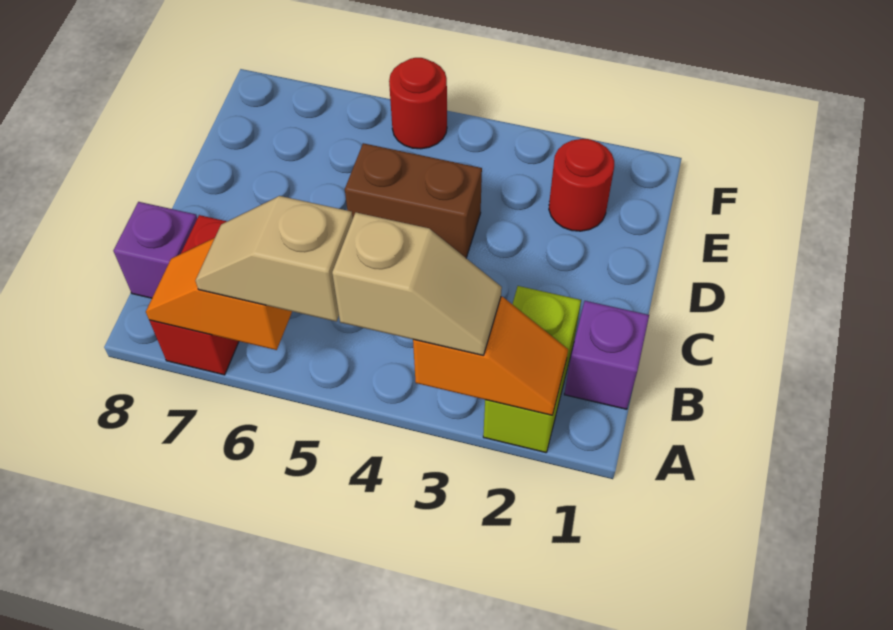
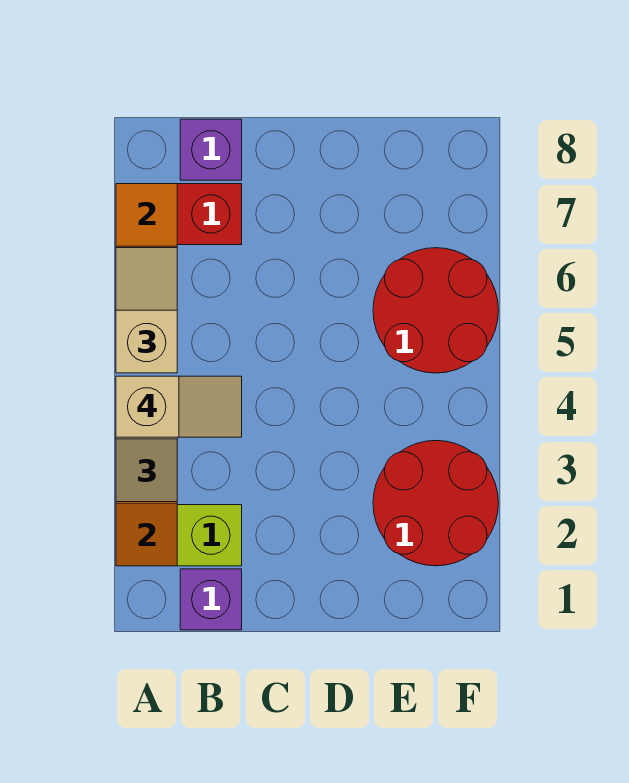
none -> tan slope A4:B4 level 4 top A
brown brick D4:D5 level 1 -> none
red round brick E2 level 1 -> red round brick E2:F3 level 1
red round brick F5 level 1 -> red round brick E5:F6 level 1

